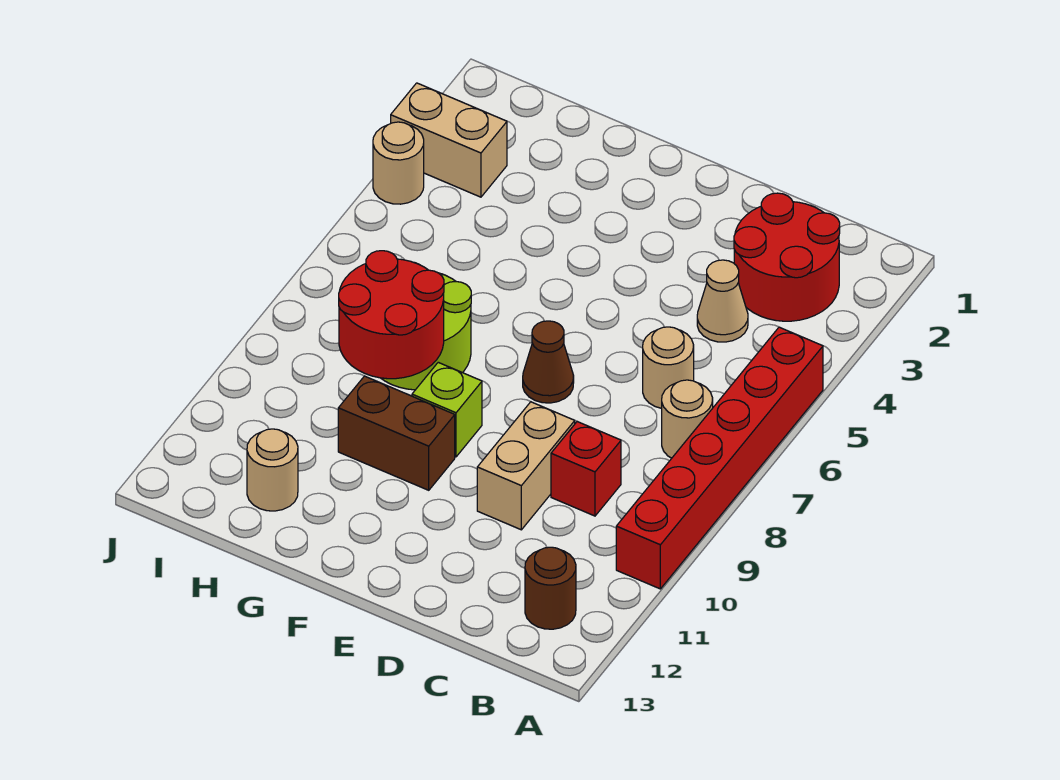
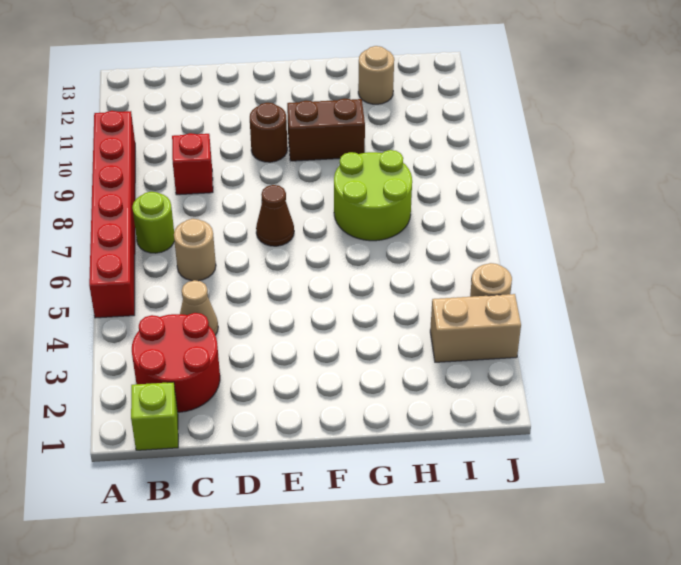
tan round brick B7 level 1 -> lime round brick B7 level 1
brown round brick B12 level 1 -> brown round brick E10 level 1
tan brick D9:D10 level 1 -> none
lime brick F9 level 1 -> lime brick B1 level 1
red round brick G8:H9 level 2 -> none

